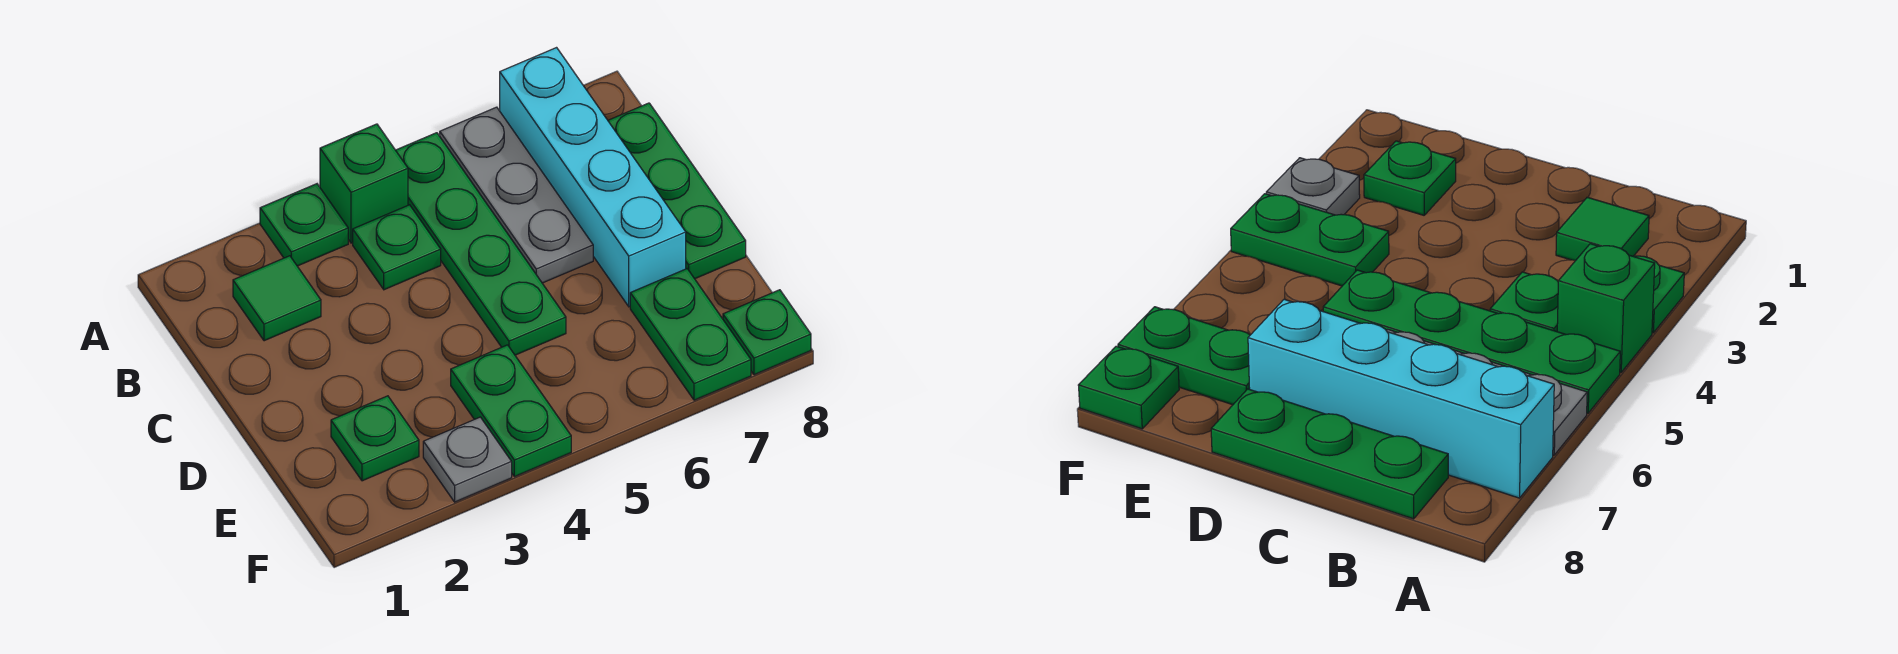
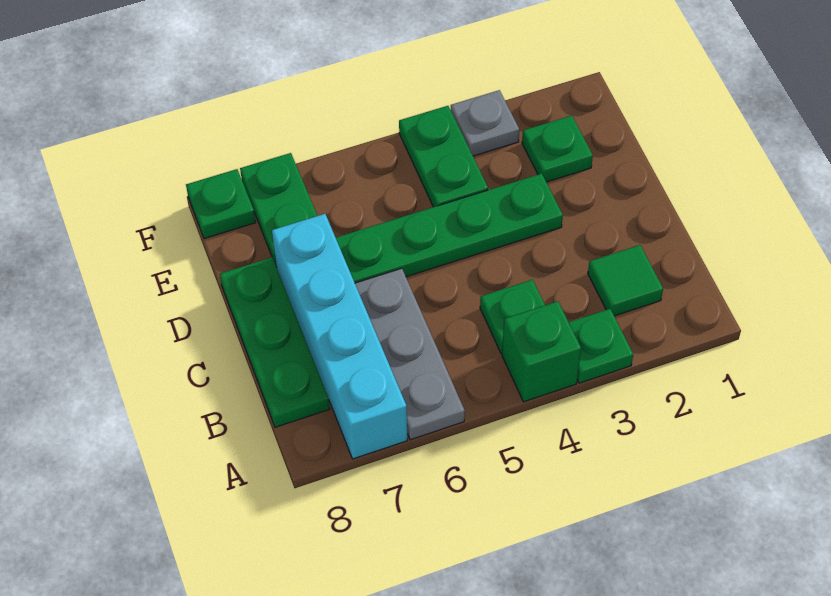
green plate A5:D5 level 1 -> green plate D3:D6 level 1

